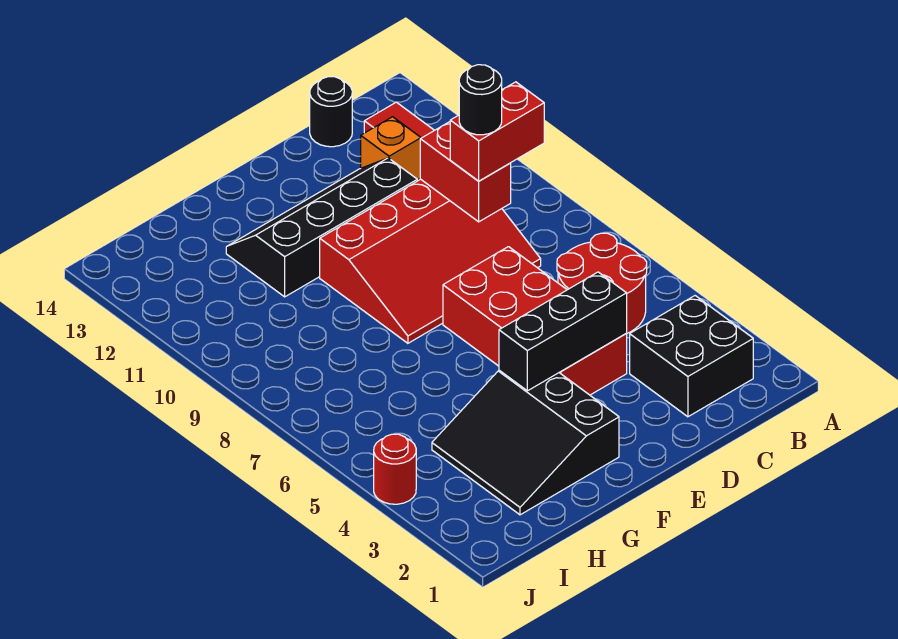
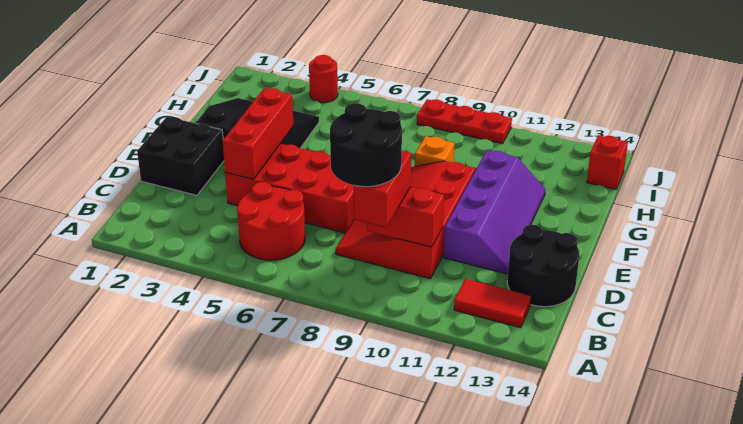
black brick B2:C3 level 1 -> black brick D1:E2 level 1
black round brick C9 level 4 -> black round brick B8:C9 level 4
orange brick C12 level 1 -> orange brick G9 level 1
black round brick C14 level 1 -> black round brick C13:D14 level 1
black brick D4:F4 level 2 -> red brick D4:F4 level 2
black slope D11:G12 level 1 top 11 -> purple slope D11:G12 level 1 top 11
none -> red brick I14 level 1
none -> red plate J8:J10 level 1

